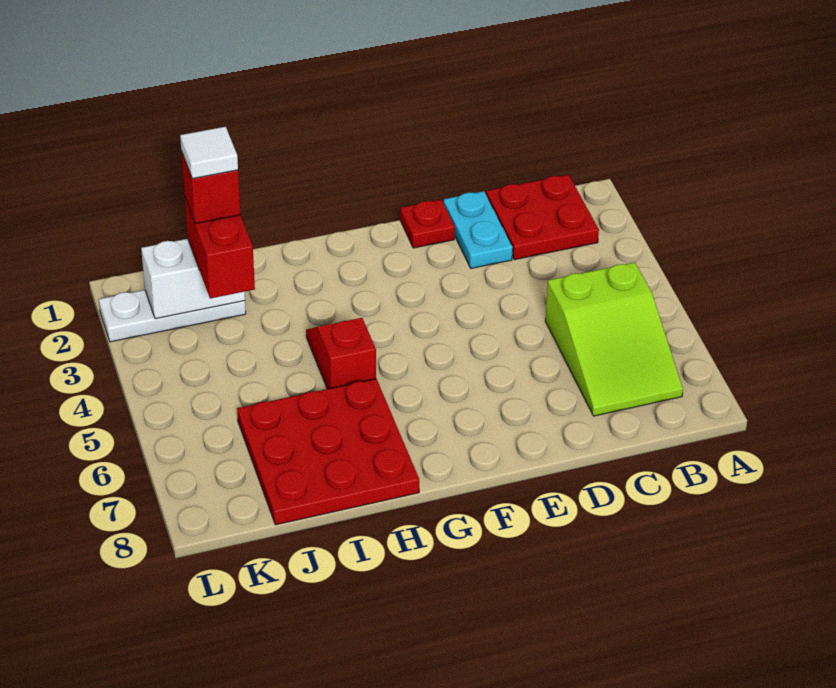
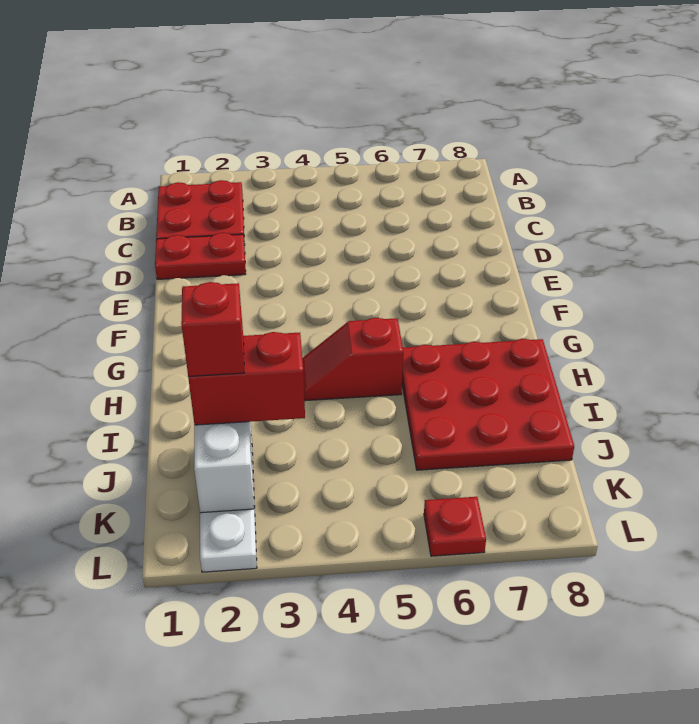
lime slope B5:C7 level 1 top 5 -> none
cyan plate D1:D2 level 1 -> red plate D1:D2 level 1
red plate E1 level 1 -> red plate L6 level 1
white tile J2 level 5 -> none

